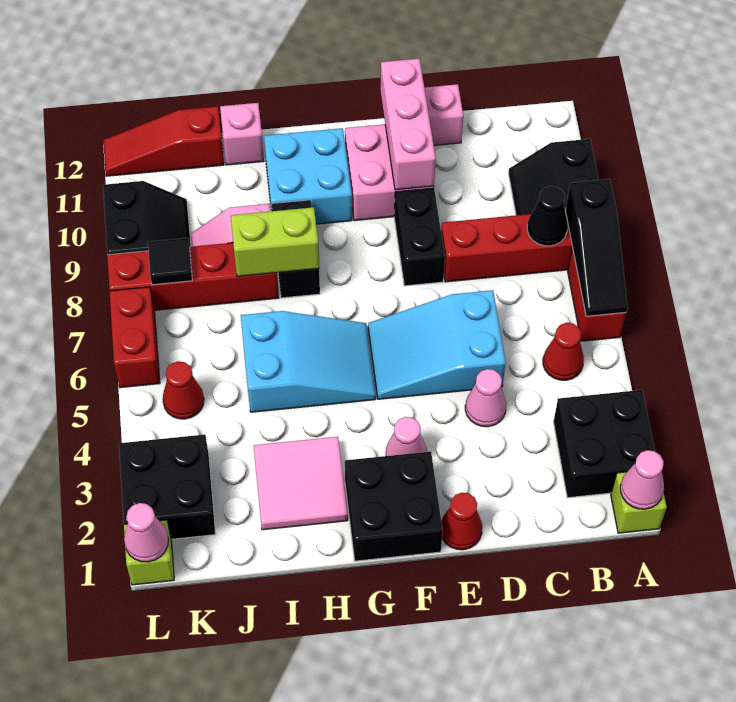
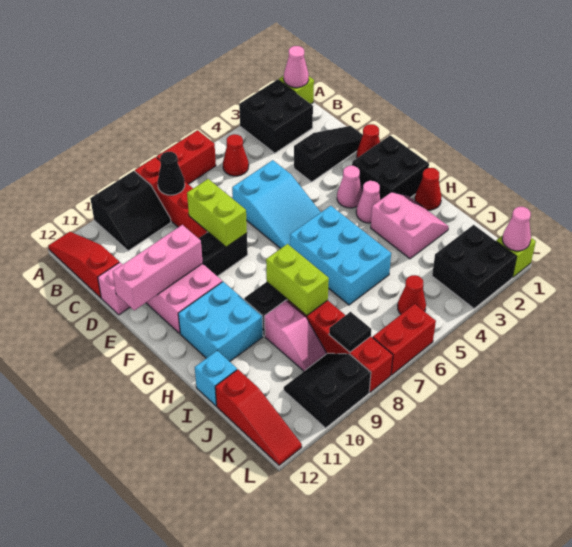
black slope A6:A8 level 2 top 8 -> black slope D1:D3 level 1 top 3
none -> red slope A12:C12 level 1 top C
pink cone D4 level 1 -> pink cone G3 level 1
none -> lime brick D8:E8 level 2
cyan slope G5:I6 level 1 top I -> cyan brick G5:I6 level 1
none -> red cone H1 level 1
pink tile H2:I3 level 1 -> pink slope H2:I3 level 1 top 3
pink brick I12 level 1 -> cyan brick I12 level 1

